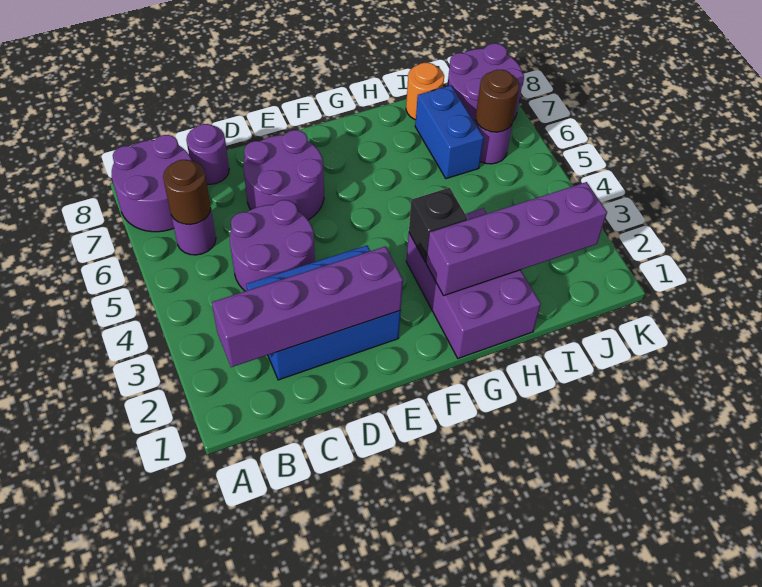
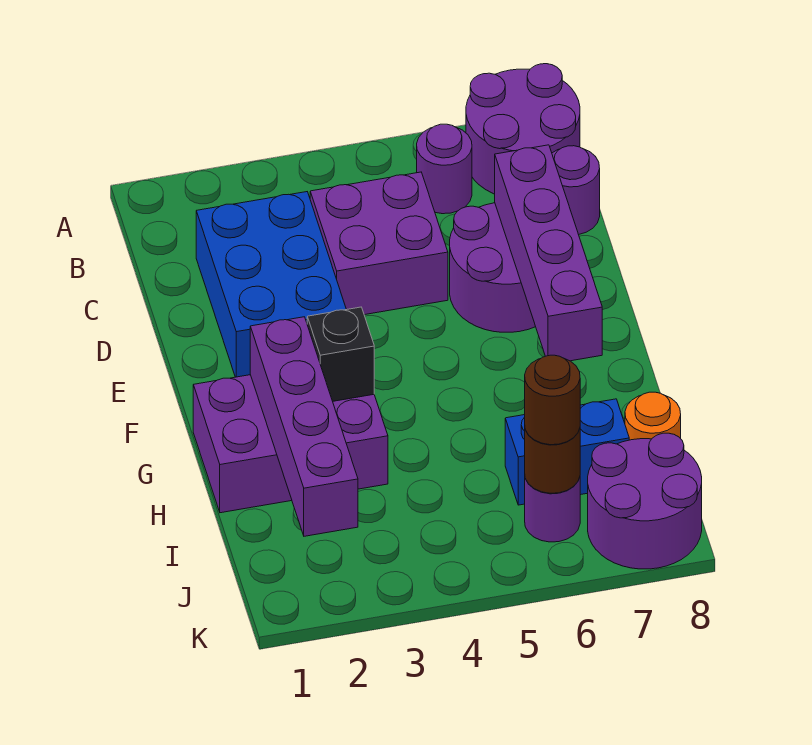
purple brick B2:E2 level 2 -> purple brick D7:G7 level 2
brown round brick B6 level 2 -> brown round brick J6 level 3
purple round brick C4:D5 level 1 -> purple brick C4:D5 level 1

